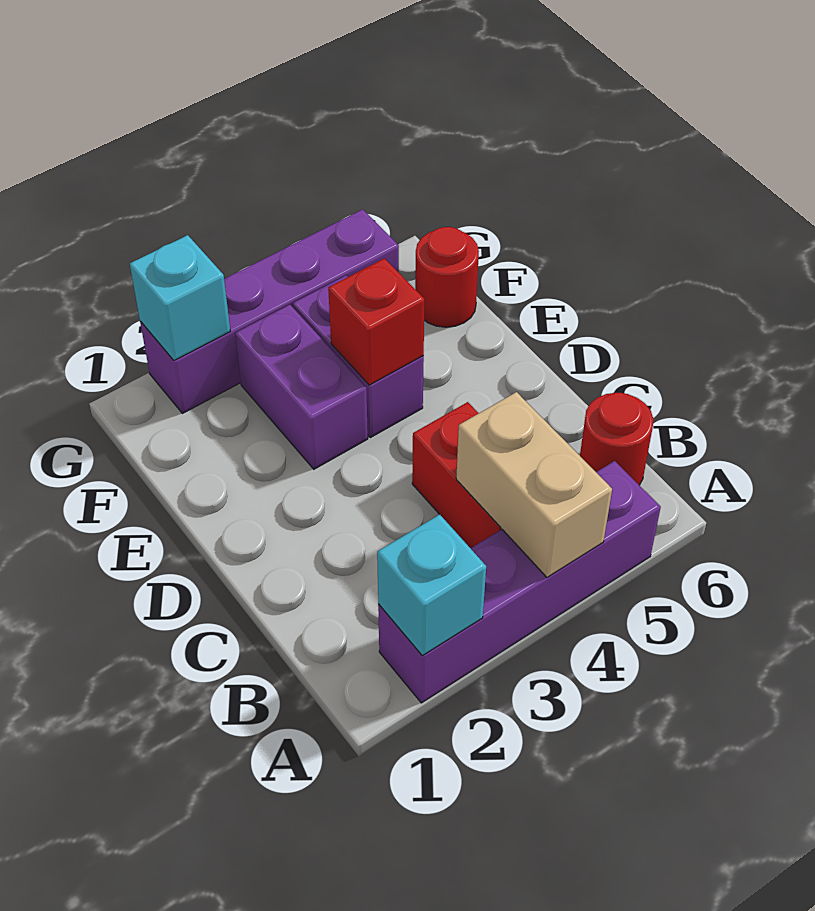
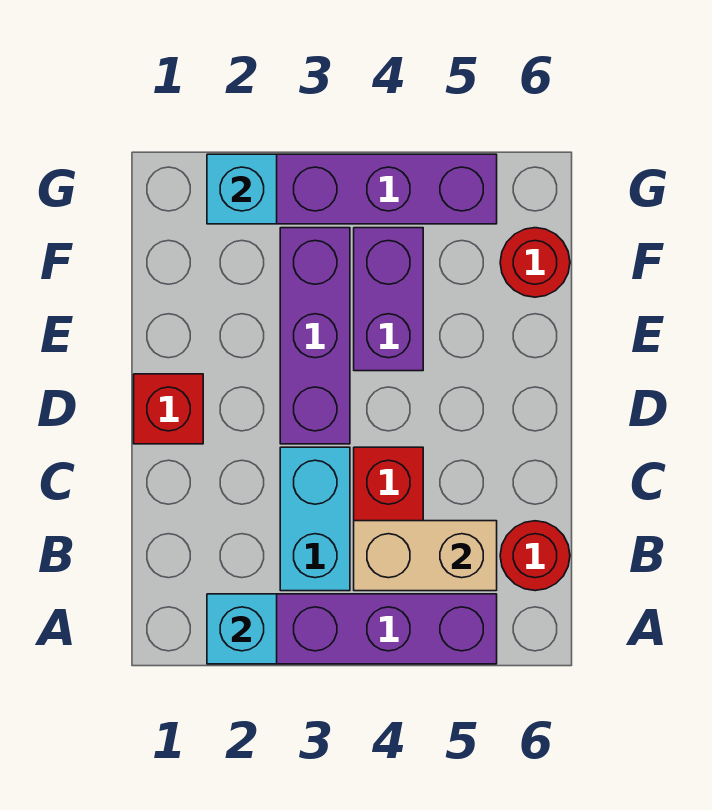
tan brick A4:B4 level 2 -> tan brick B4:B5 level 2
none -> cyan brick B3:C3 level 1
purple brick E3:F3 level 1 -> purple brick D3:F3 level 1
red brick E4 level 2 -> red brick D1 level 1

